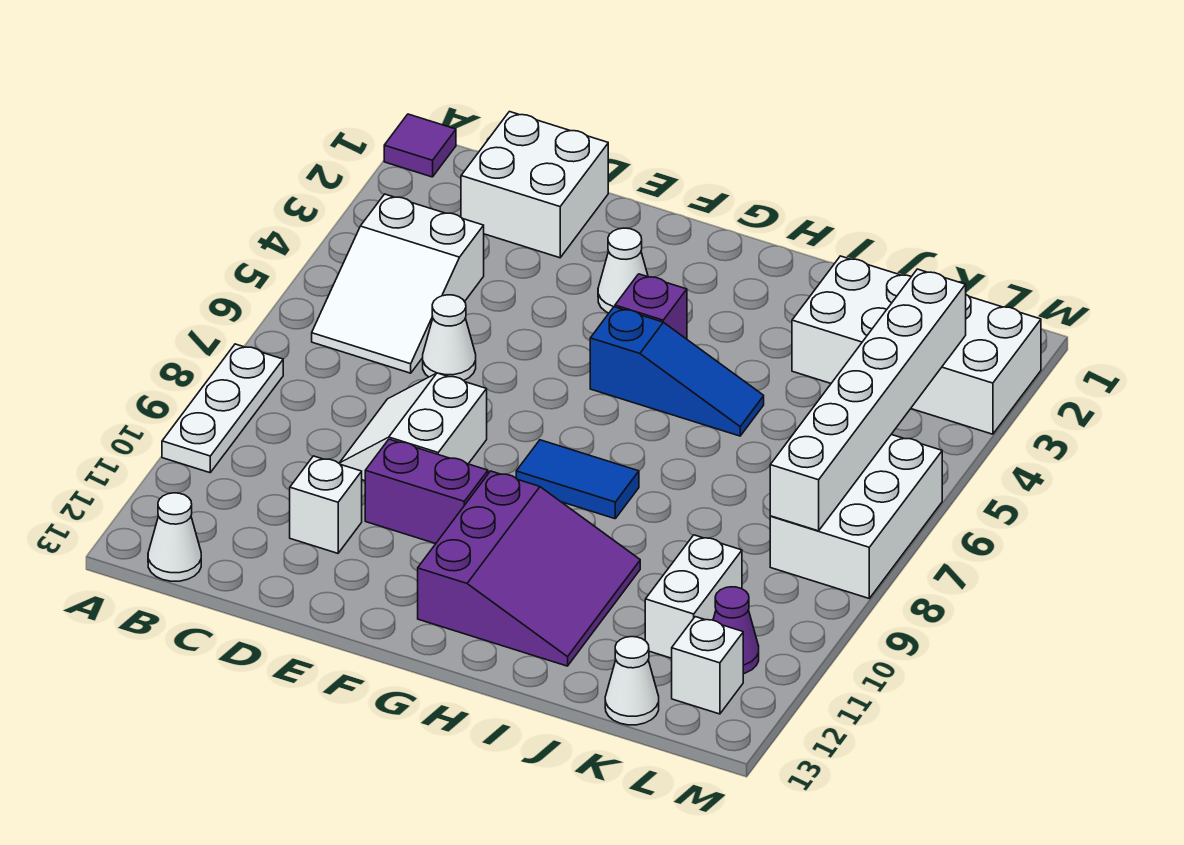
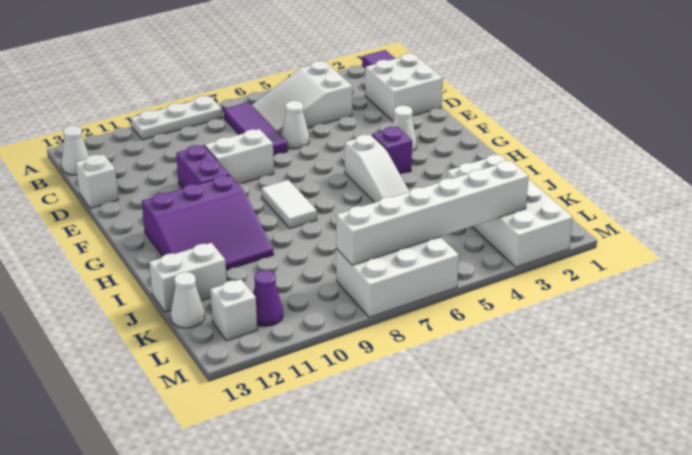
none -> purple tile B7:D7 level 1
white brick D11 level 1 -> white brick D13 level 1
blue slope G5:I5 level 1 top G -> white slope G5:I5 level 1 top G
blue tile G8:H8 level 1 -> white tile G8:H8 level 1
white brick K10:K11 level 1 -> white brick J12:J13 level 1

